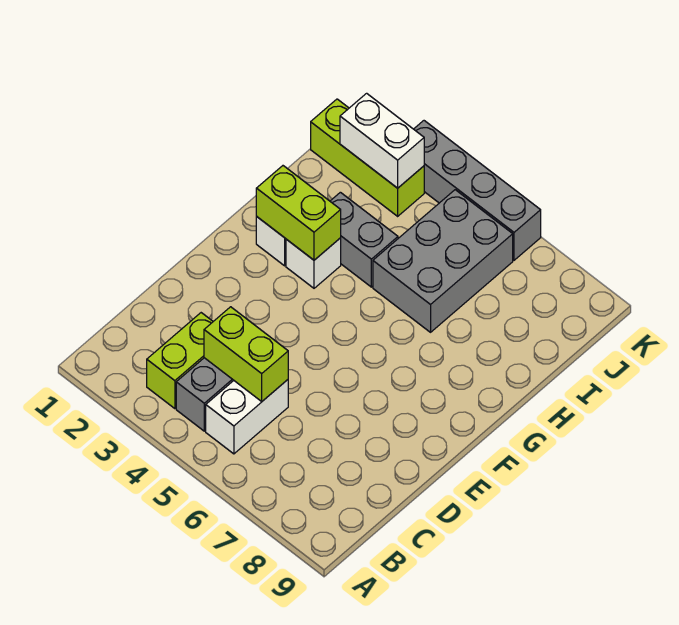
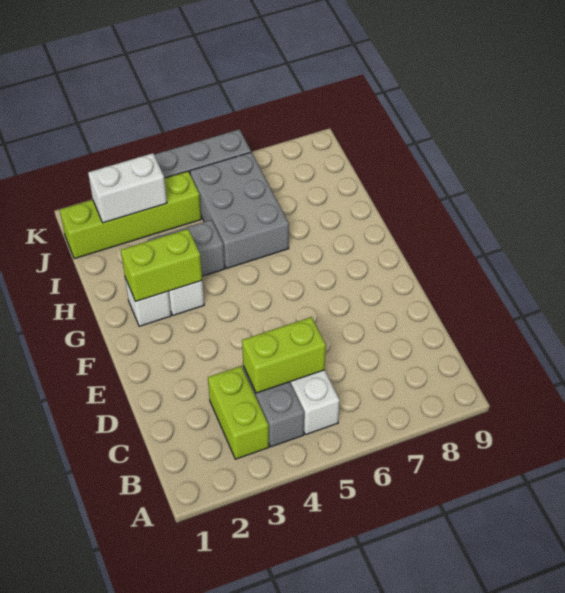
lime brick J1:J3 level 1 -> lime brick J1:J4 level 1

